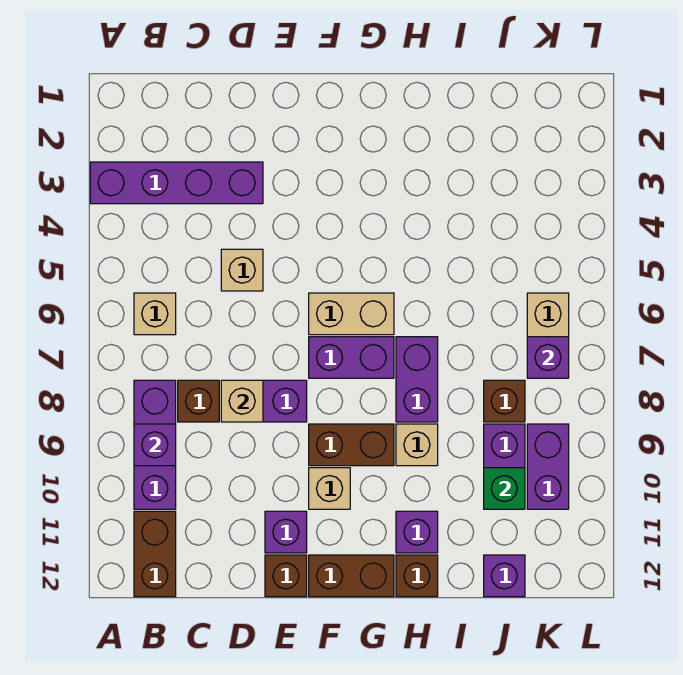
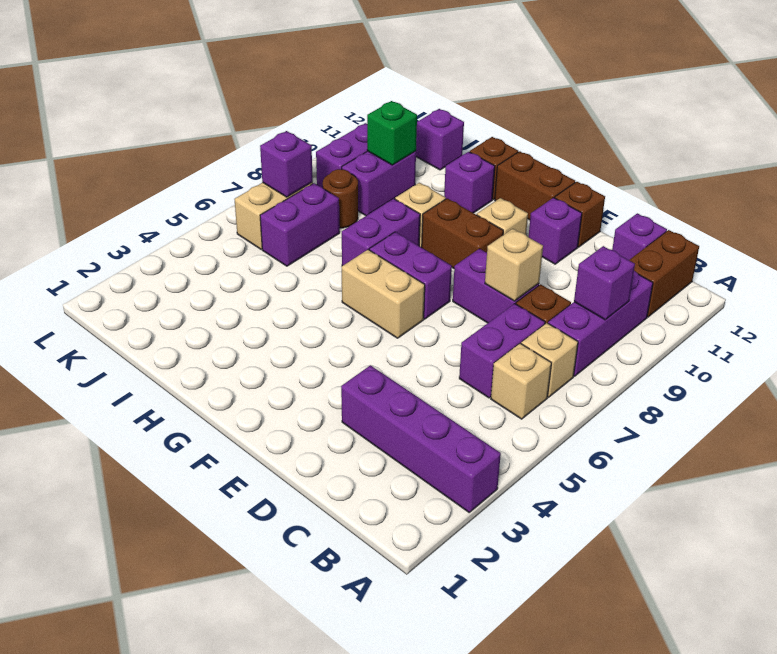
none -> purple brick C6:C7 level 1
none -> purple brick C12 level 1
tan brick D5 level 1 -> tan brick B7 level 1
none -> purple brick J6:J7 level 1
brown brick J8 level 1 -> brown round brick J8 level 1

